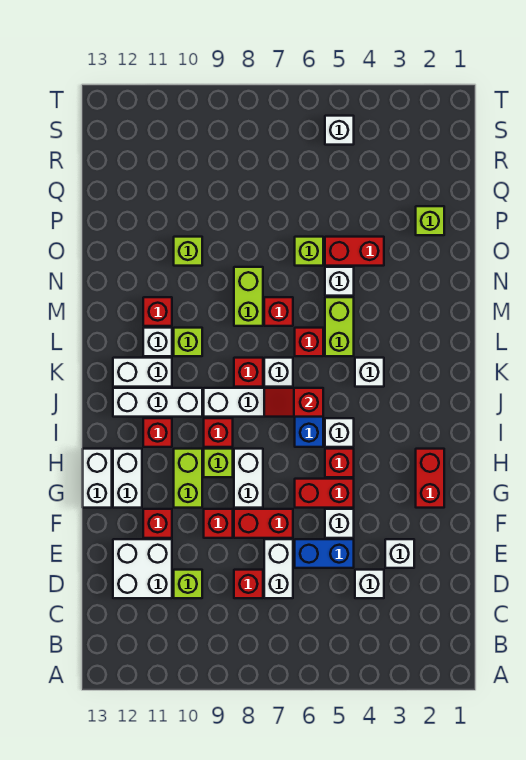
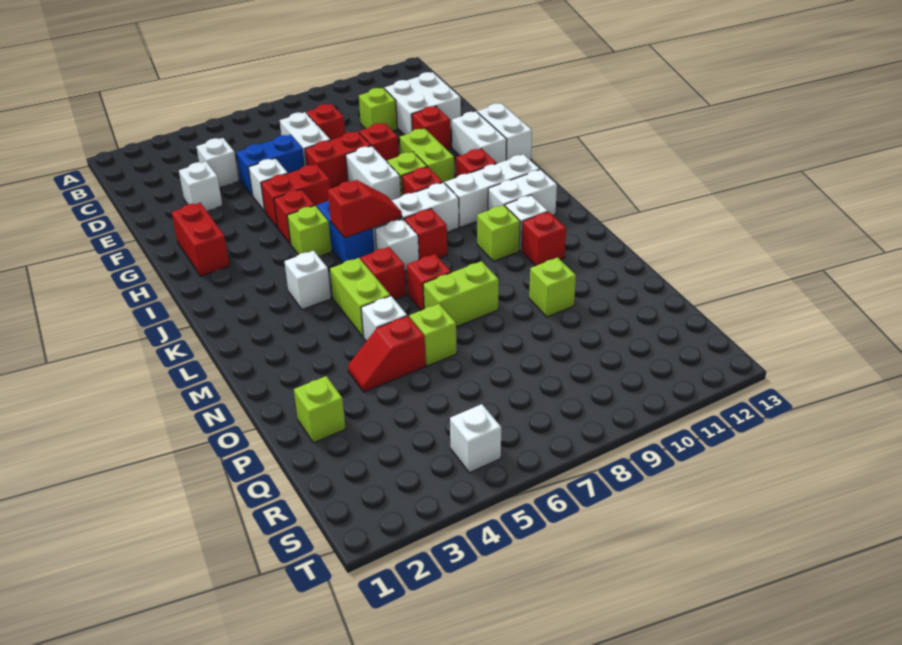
white brick I5 level 1 -> lime brick I5 level 1
lime brick M8:N8 level 1 -> lime brick N7:N8 level 1
red brick O4:O5 level 1 -> red slope O4:O5 level 1 top 5

